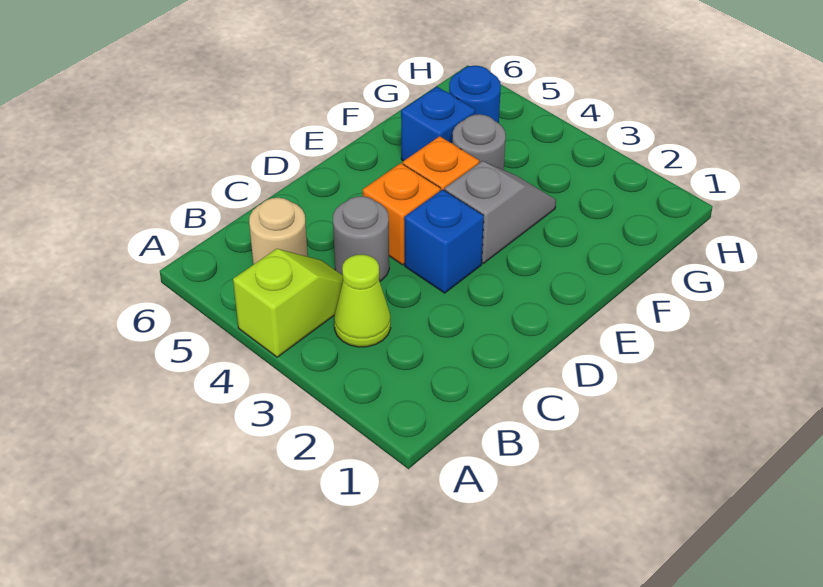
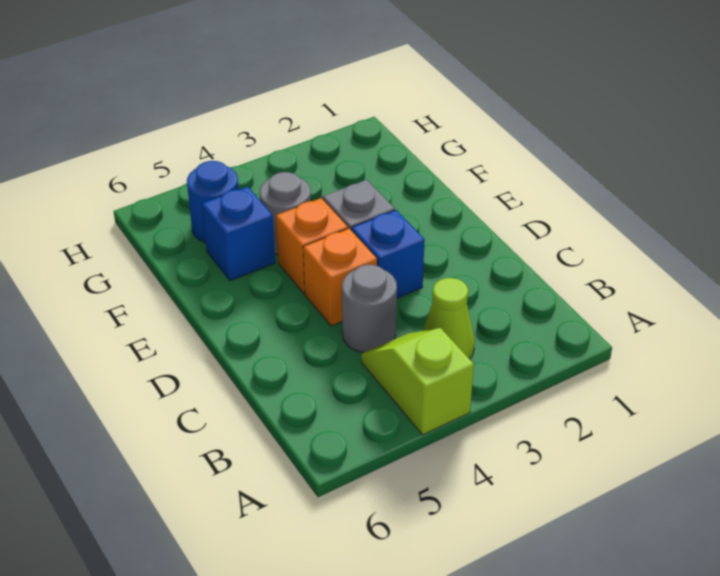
tan round brick B5 level 1 -> none

